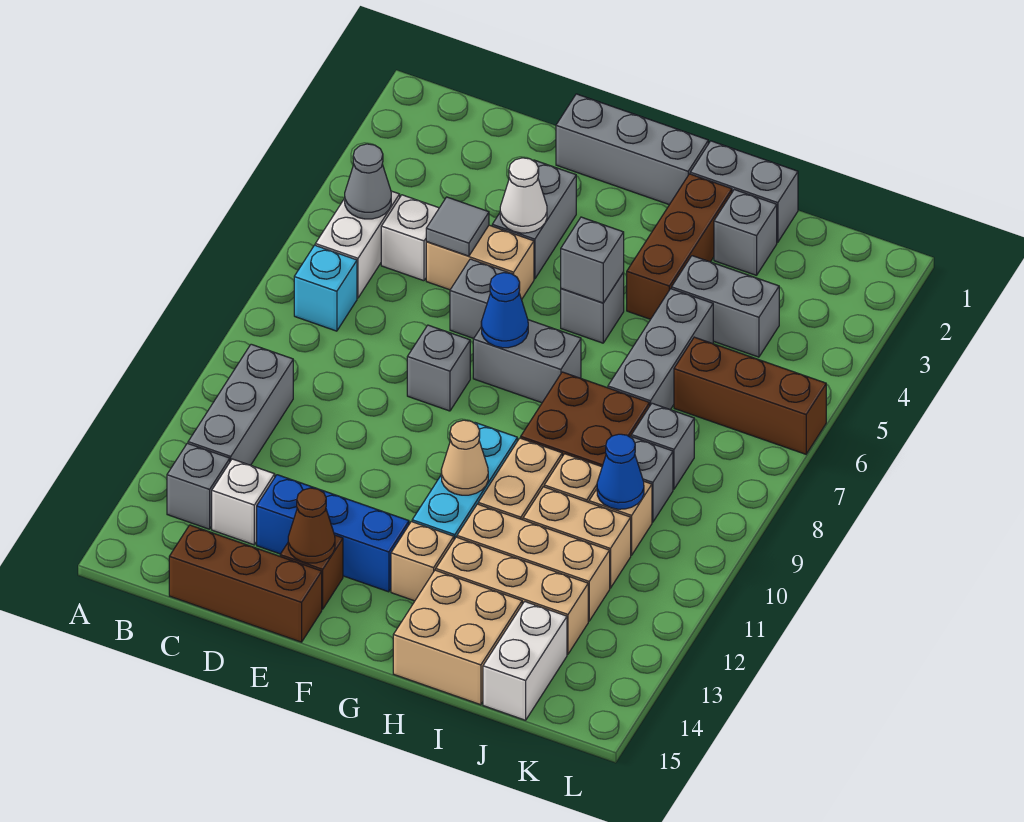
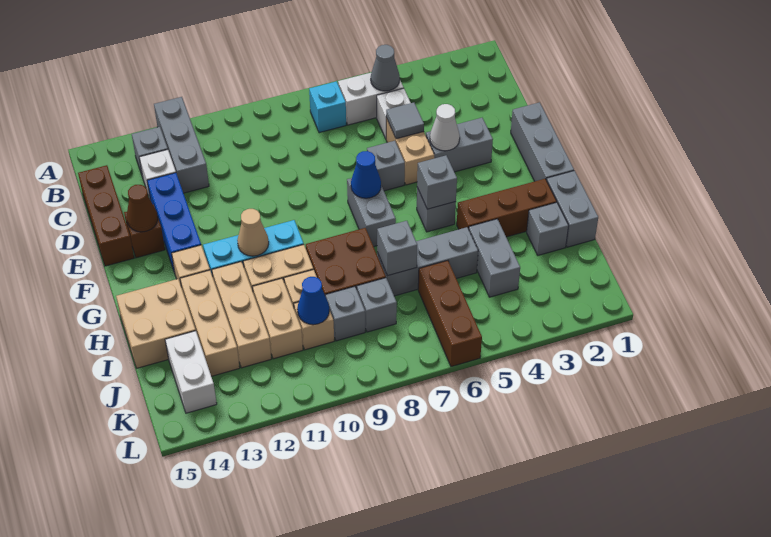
grey brick B10:B12 level 1 -> grey brick A12:C12 level 1
grey brick E8 level 1 -> grey brick I7 level 2
white brick J14:J15 level 1 -> white brick J14:K14 level 1

